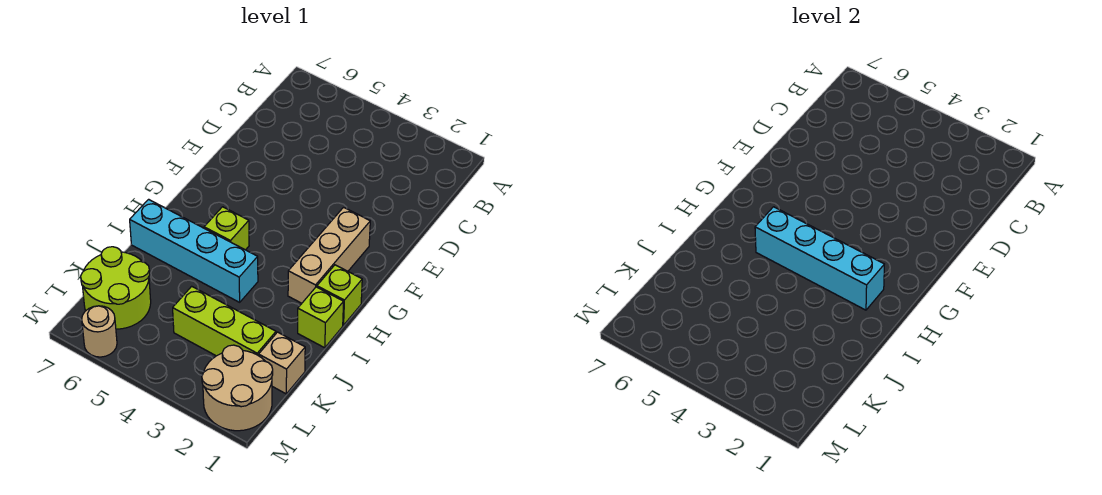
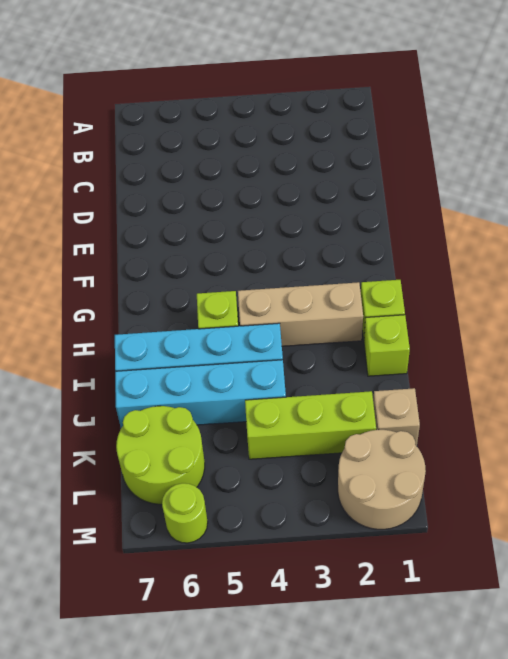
tan brick F2:H2 level 1 -> tan brick H2:H4 level 1
cyan brick H2:H5 level 2 -> cyan brick J4:J7 level 1
tan round brick M6 level 1 -> lime round brick M6 level 1

